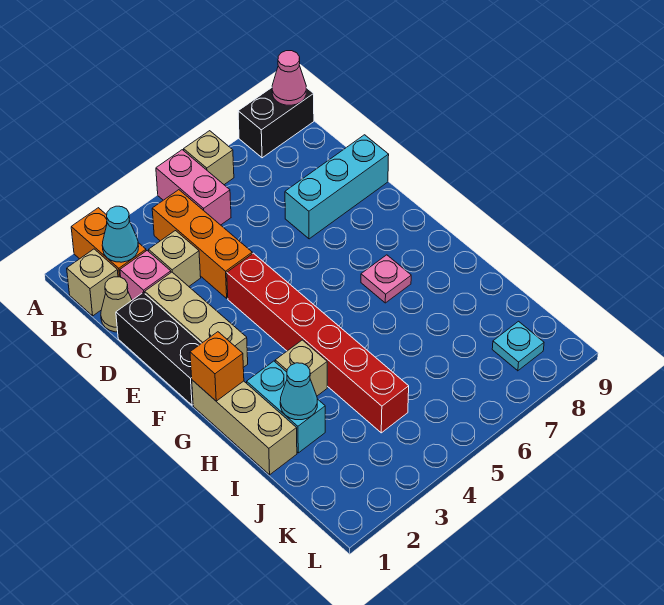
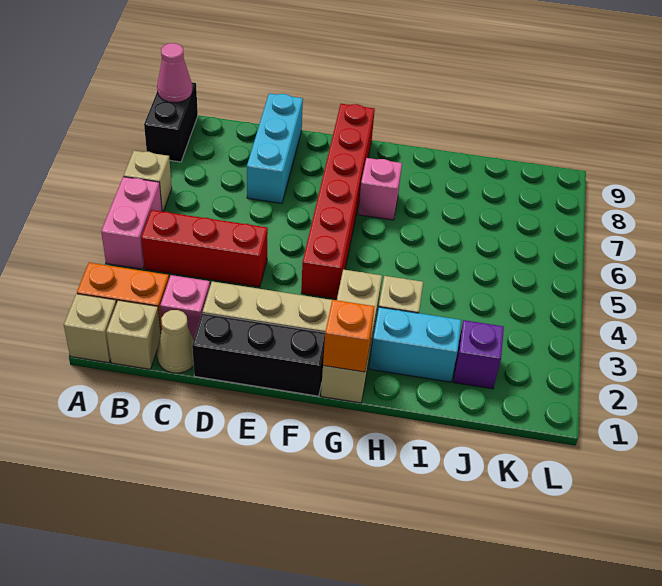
pink brick A5:B5 level 1 -> pink brick A4:A5 level 1
cyan cone B2 level 2 -> none
orange brick B4:D4 level 1 -> red brick B4:D4 level 1
tan brick C3 level 1 -> tan brick A1 level 1
red brick E4:J4 level 1 -> red brick F4:F9 level 1
tan brick G1:I1 level 1 -> tan brick G1:G3 level 1
pink plate G7 level 1 -> pink brick G7 level 1
cyan cone I2 level 2 -> none
none -> purple brick J2 level 1
cyan plate K8 level 1 -> none

